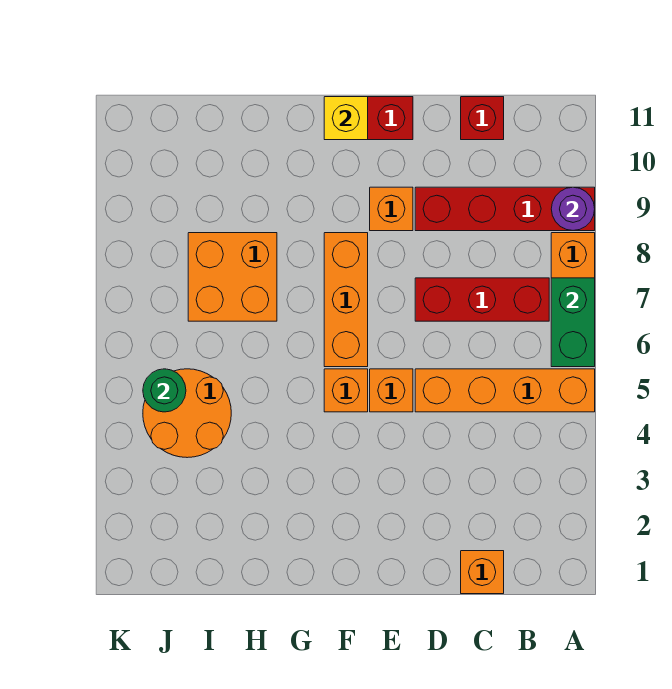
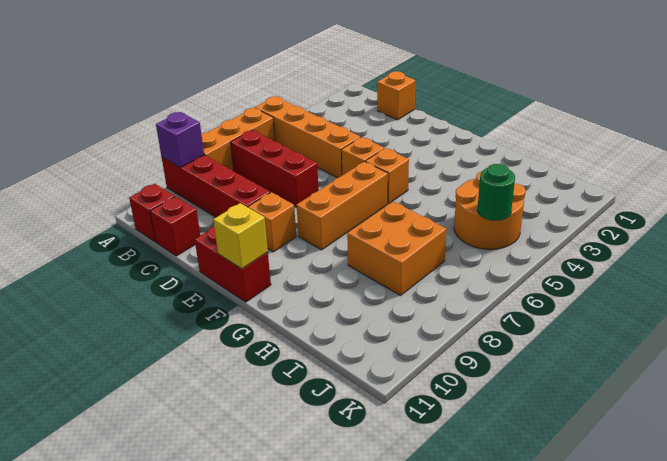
green brick A6:A7 level 2 -> none
purple round brick A9 level 2 -> purple brick A9 level 2
none -> red brick B11 level 1

